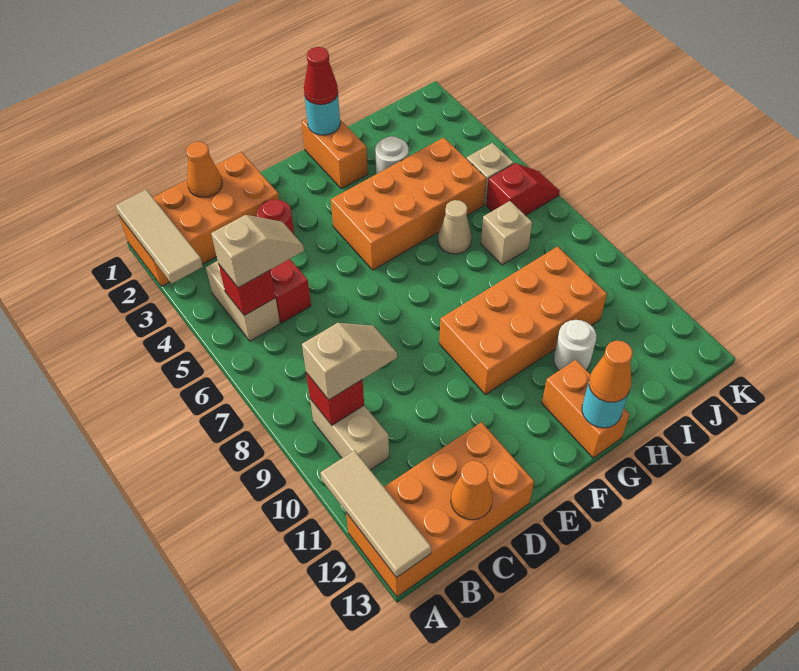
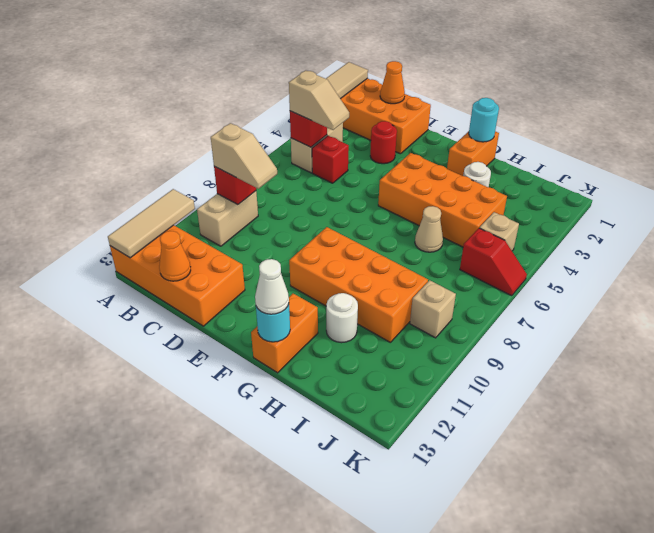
red cone G1 level 3 -> none
orange cone G13 level 3 -> white cone G13 level 3
tan brick I7 level 1 -> tan brick J9 level 1

